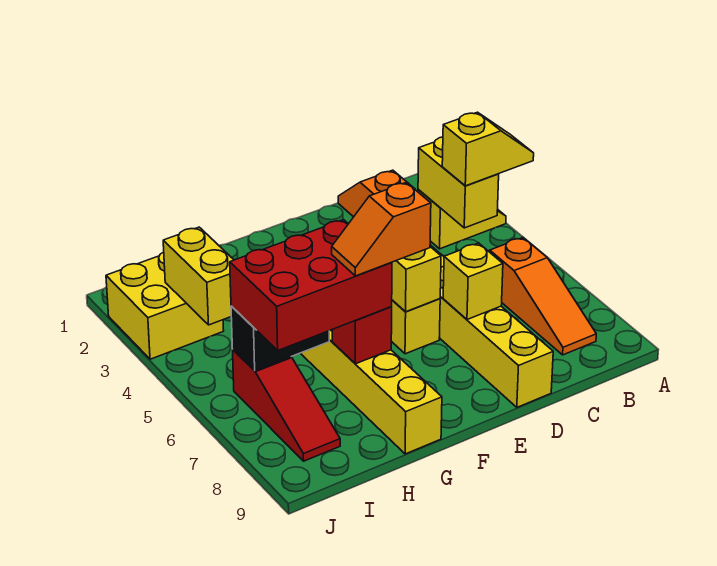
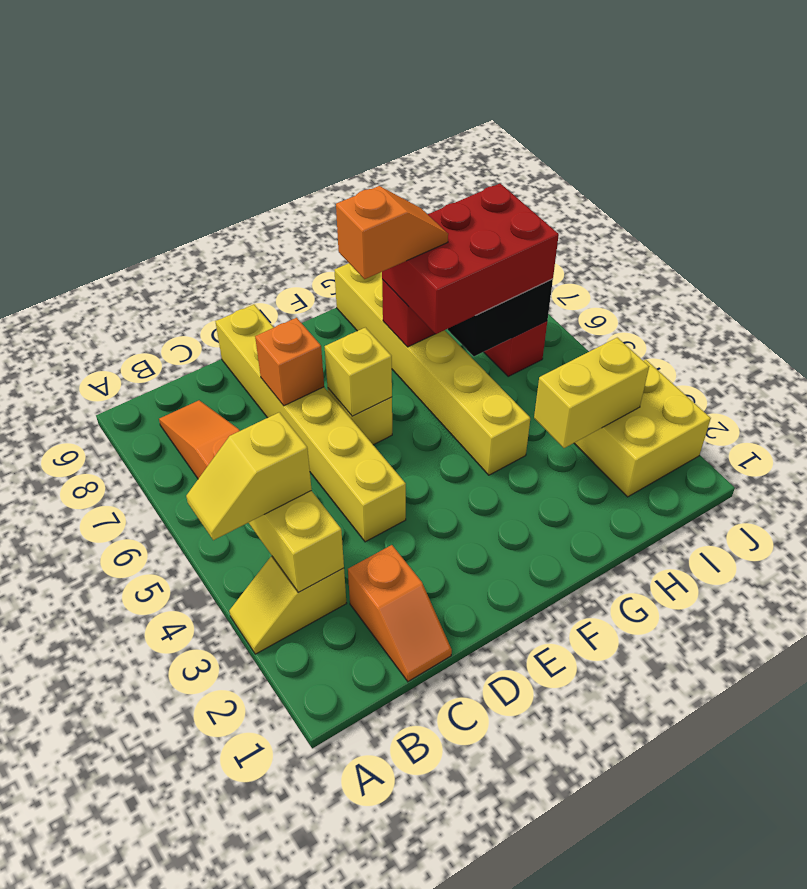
yellow brick D7 level 2 -> orange brick D7 level 2
yellow brick I3:I4 level 2 -> yellow brick H3:I3 level 2

